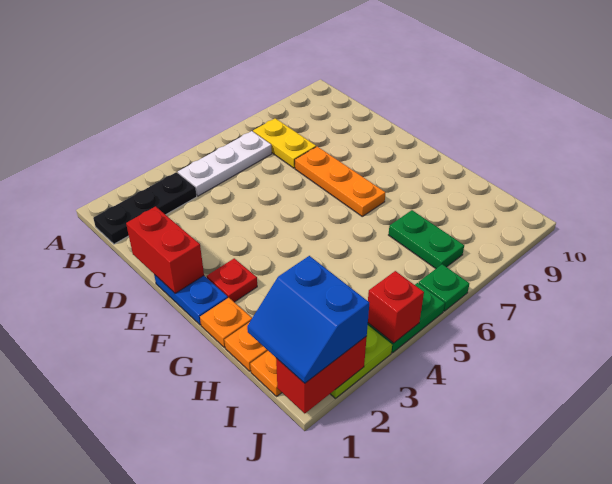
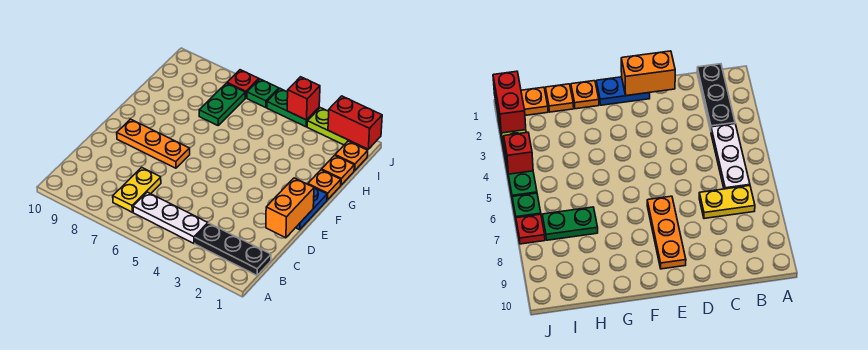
red brick D1:E1 level 2 -> orange brick D1:E1 level 2
orange plate D7:F7 level 1 -> orange plate E7:E9 level 1
red plate F2 level 1 -> red plate J7 level 1
blue slope I1:J2 level 3 top 2 -> none

